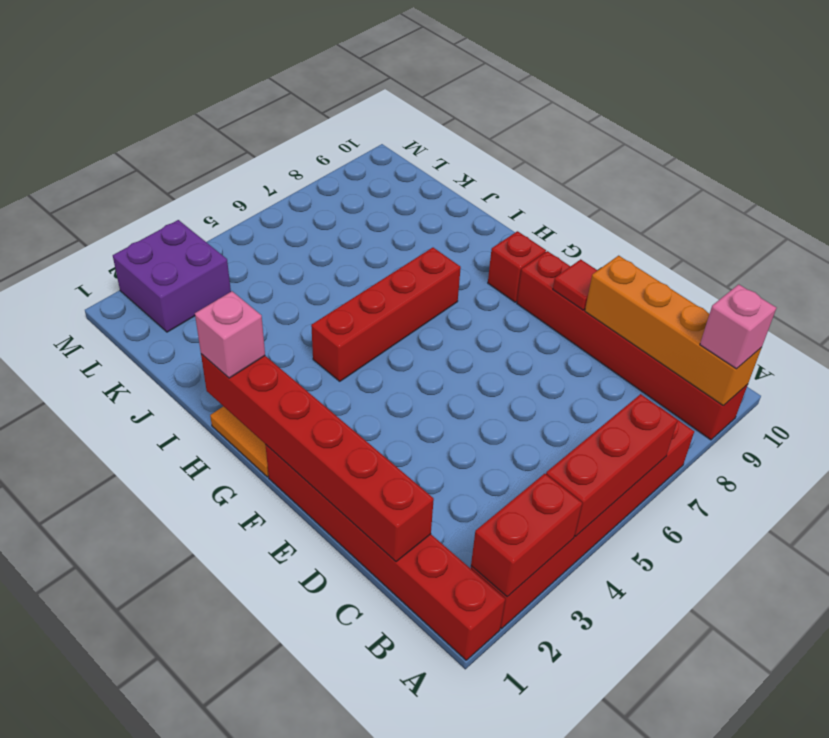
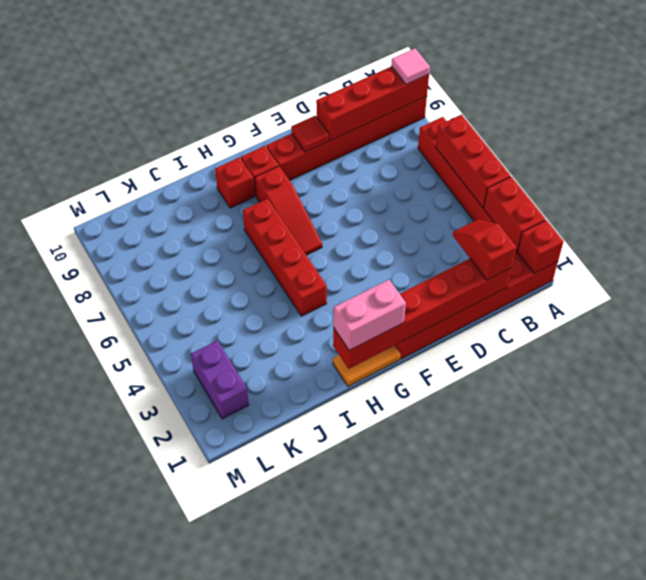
none -> red brick A1 level 2
orange brick A9:D9 level 2 -> red brick A9:D9 level 2
pink brick A9 level 3 -> pink tile A9 level 3
none -> red slope C1:C2 level 3 top 1
none -> red slope G6:G8 level 1 top 8
pink brick H1 level 3 -> pink brick G1:H1 level 3
none -> red brick H9 level 1
purple brick L2:M3 level 1 -> purple brick L2:L3 level 1

